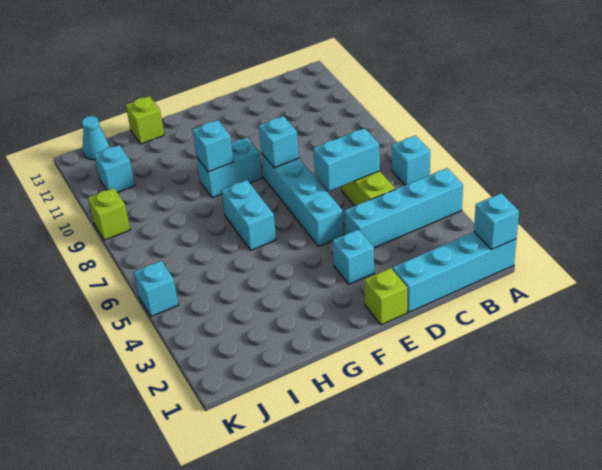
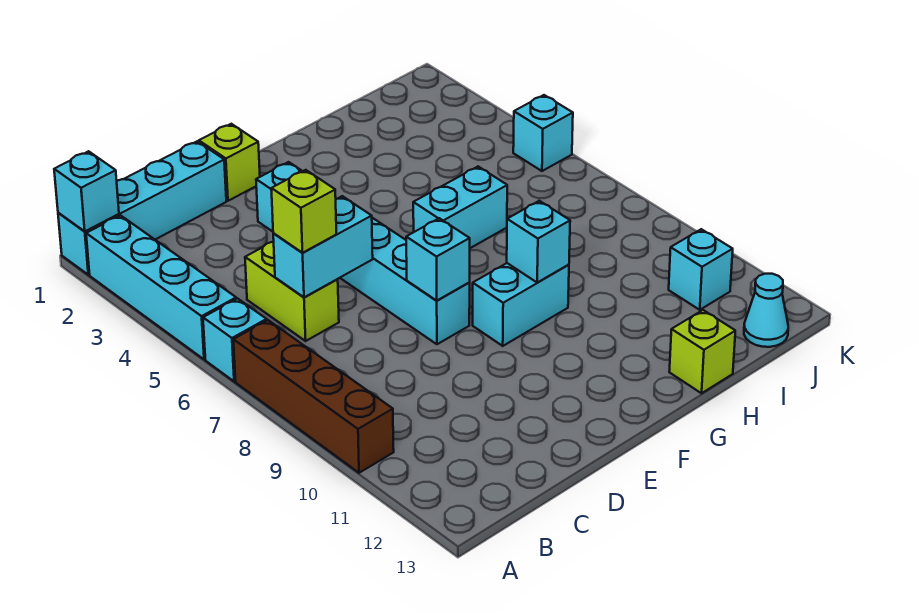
cyan brick A4:D4 level 1 -> cyan brick A2:A5 level 1
none -> brown brick A7:A10 level 1
cyan brick G6:G7 level 1 -> cyan brick G6:H6 level 1
lime brick K9 level 1 -> lime brick C6 level 3

